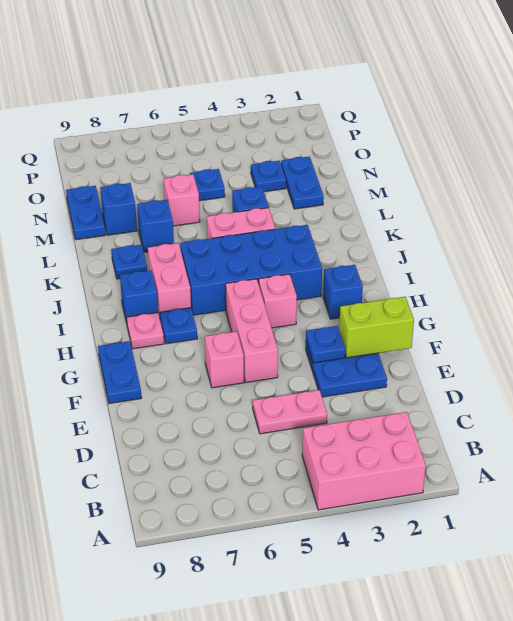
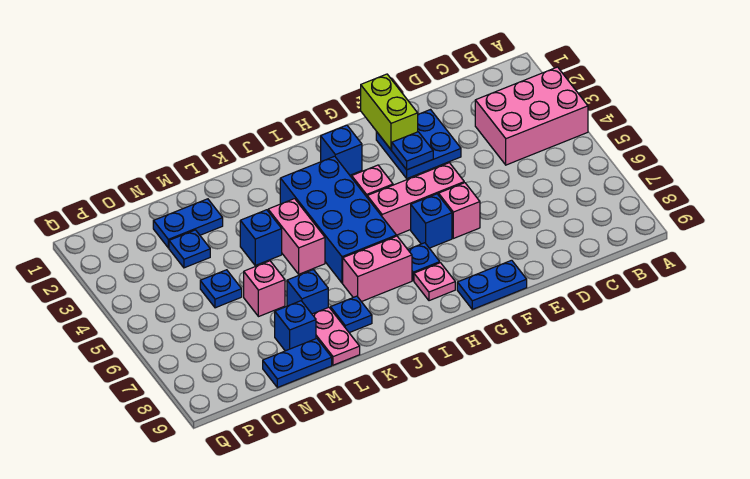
pink brick A2:B4 level 1 -> pink brick A3:C4 level 1
pink plate D4:D5 level 1 -> pink plate L8:L9 level 1
blue brick I8 level 1 -> blue brick G6 level 1

